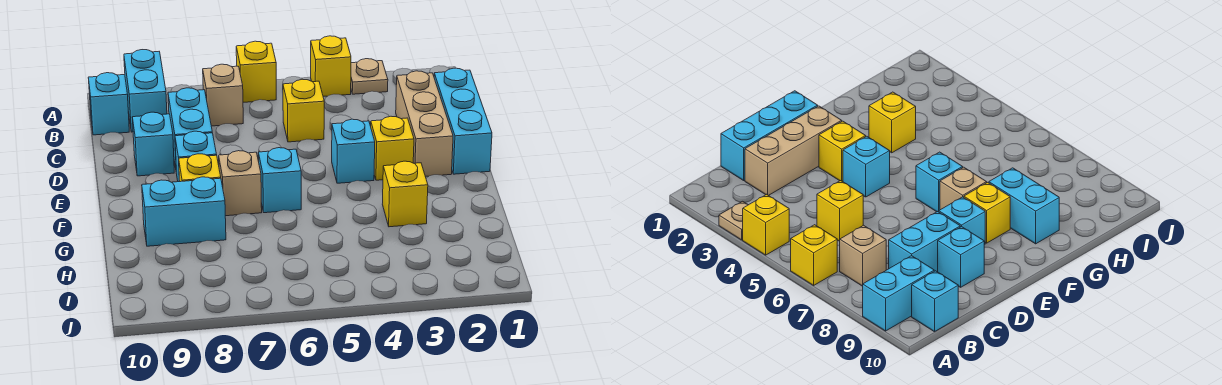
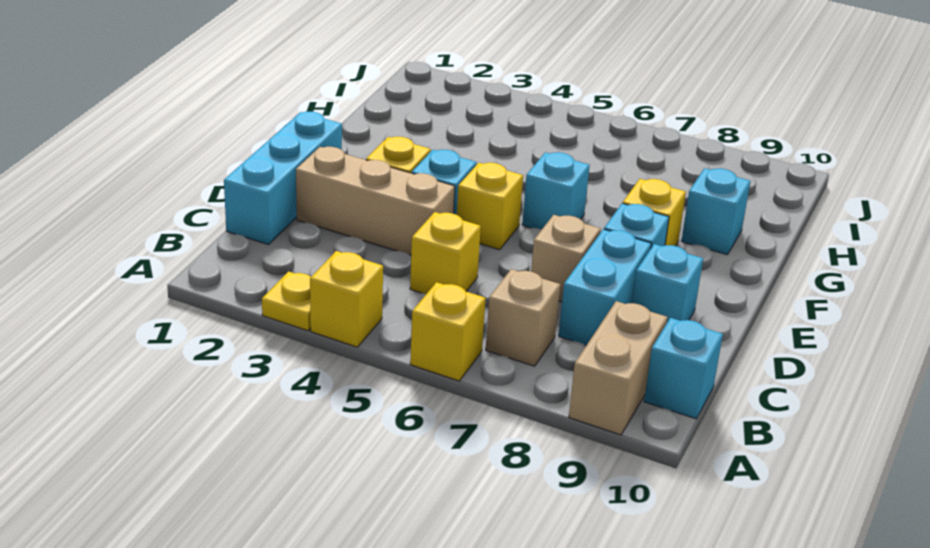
tan plate A3 level 1 -> yellow plate A3 level 1
cyan brick A9:B9 level 1 -> tan brick A9:B9 level 1
tan brick C2:E2 level 1 -> tan brick D2:D4 level 1
tan brick F7 level 1 -> tan brick D7 level 1
yellow brick G3 level 1 -> yellow brick E5 level 1
cyan brick G8:G9 level 1 -> cyan brick G9 level 1

